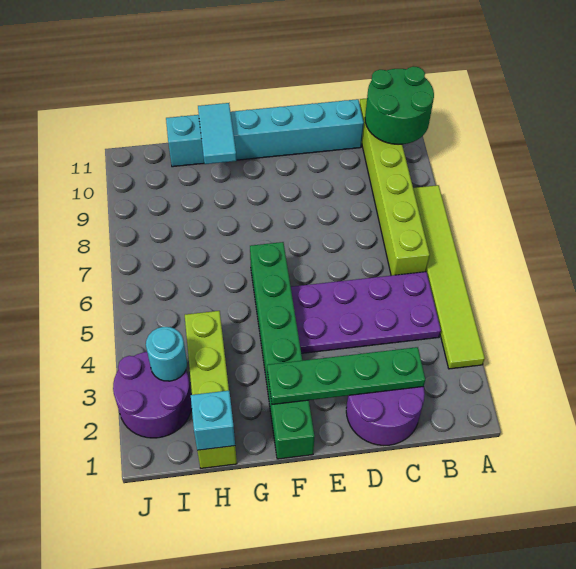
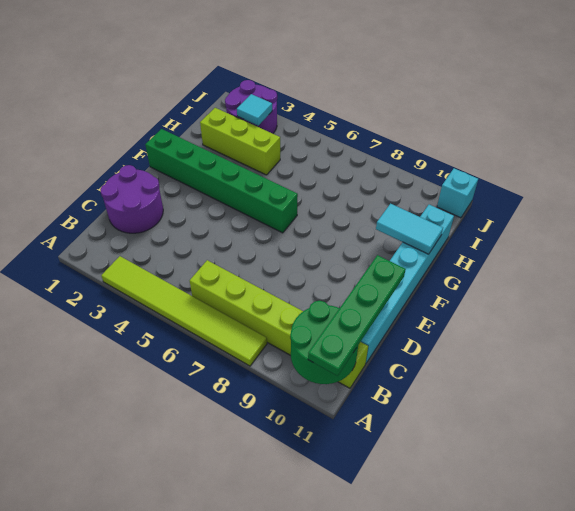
purple plate B4:E5 level 1 -> none
green plate C2:F2 level 2 -> green plate A11:D11 level 3
lime brick H1:H4 level 1 -> lime brick H2:H4 level 1
cyan brick H1 level 2 -> cyan brick J11 level 1
cyan round brick I3 level 2 -> cyan tile I3 level 2

